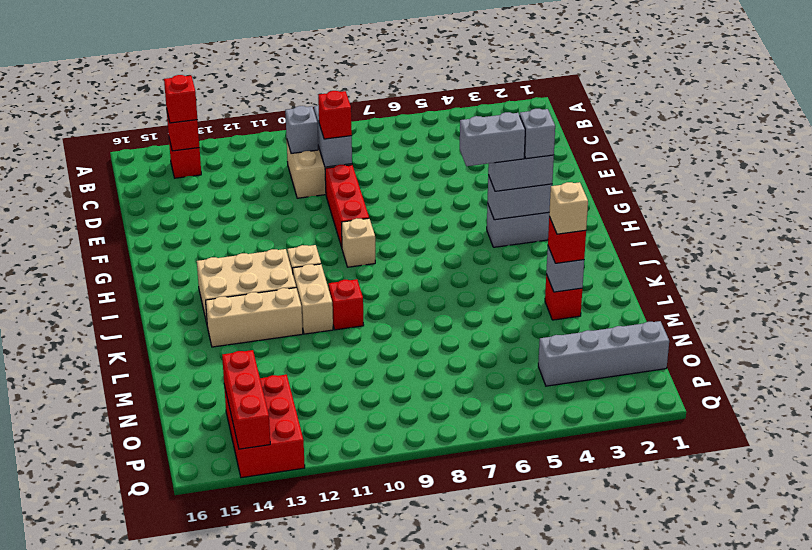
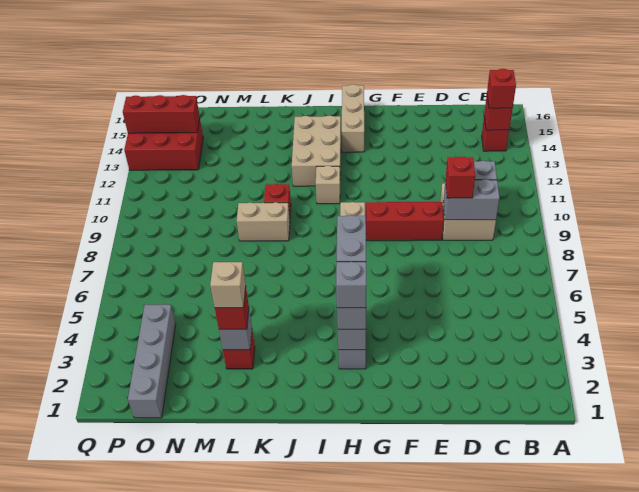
tan brick J11:K11 level 1 -> tan brick K9:L9 level 1
tan brick K12:K14 level 1 -> tan brick H14:H16 level 1

